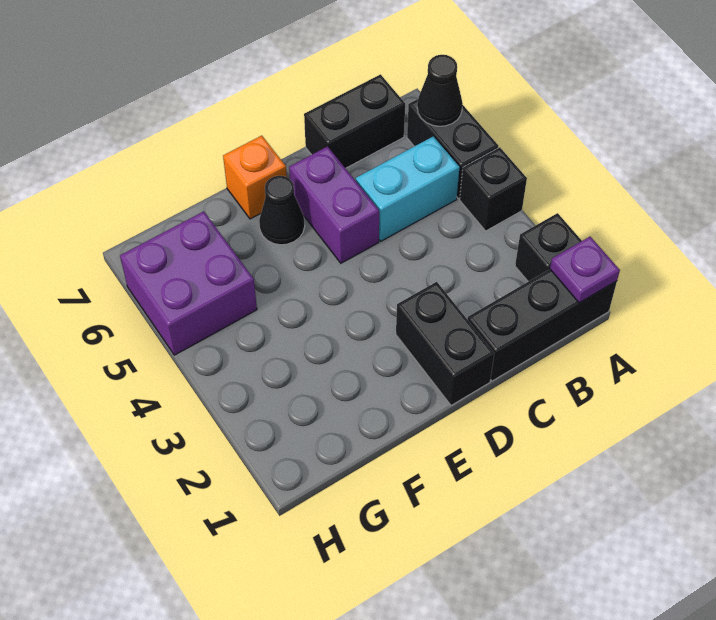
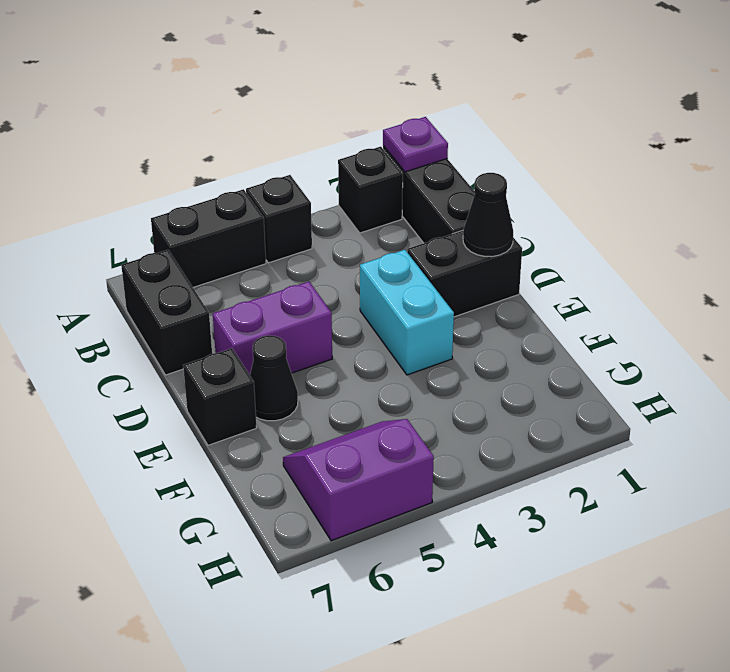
black cone A6 level 2 -> black cone D1 level 2
cyan brick B5:C5 level 1 -> cyan brick D3:E3 level 1
orange brick E7 level 1 -> black brick E7 level 1
purple brick G5:H6 level 1 -> purple slope G5:H6 level 1 top H

